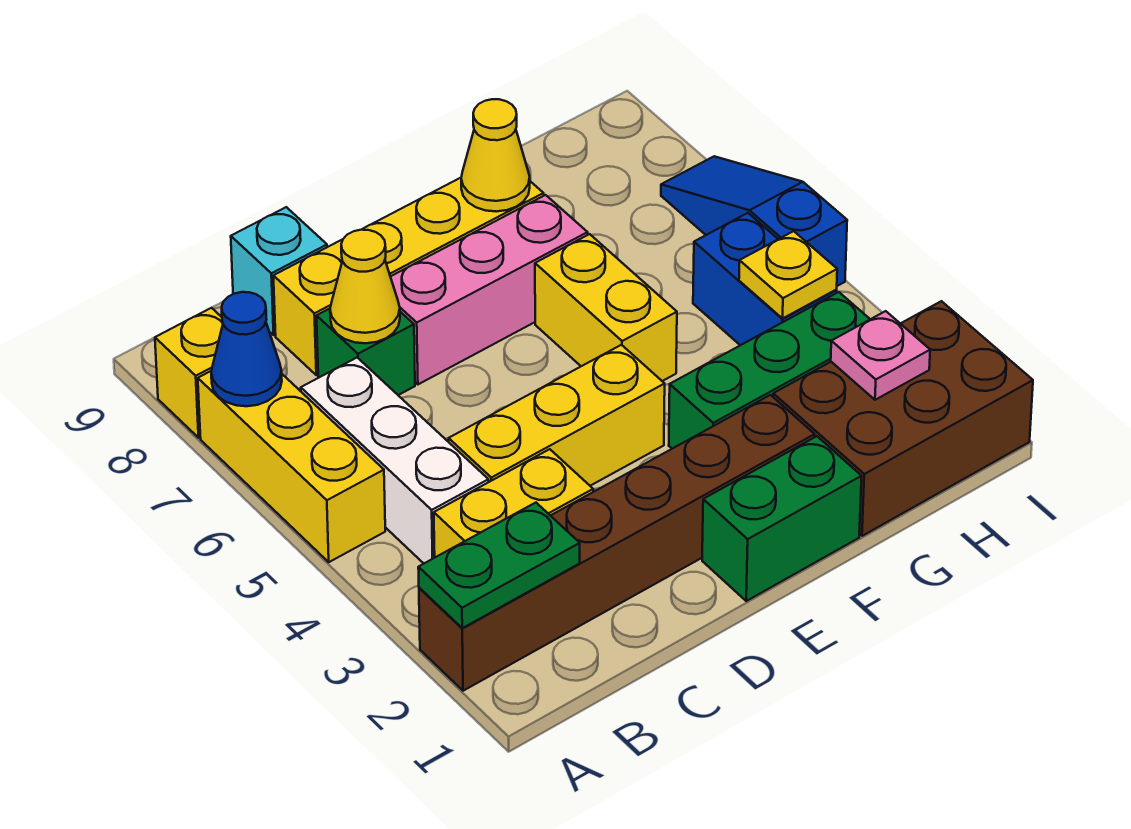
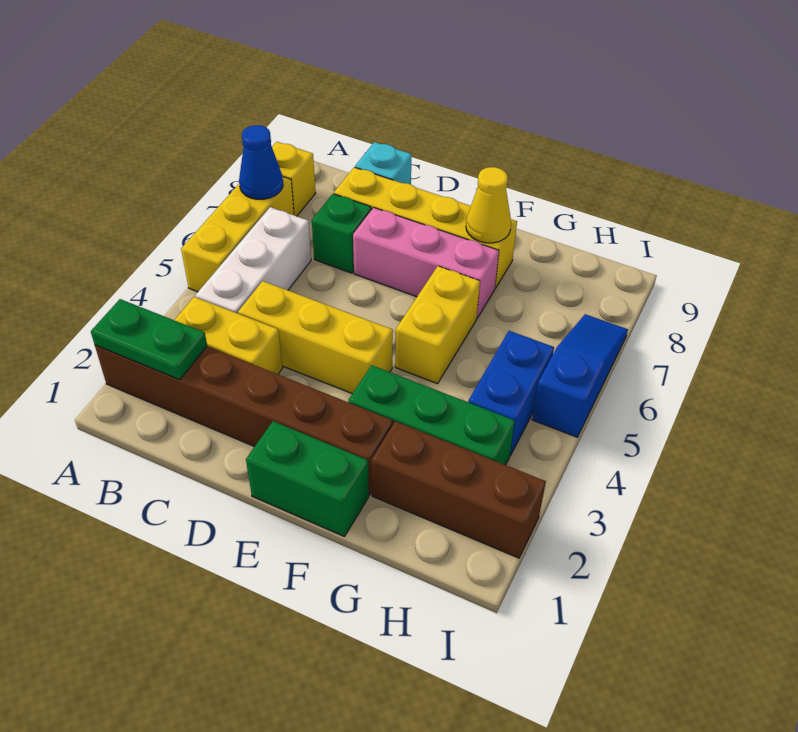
yellow cone C7 level 2 -> none
brown brick G1:I2 level 1 -> brown brick G2:I2 level 1
pink plate H2 level 2 -> none
yellow plate H4 level 2 -> none

